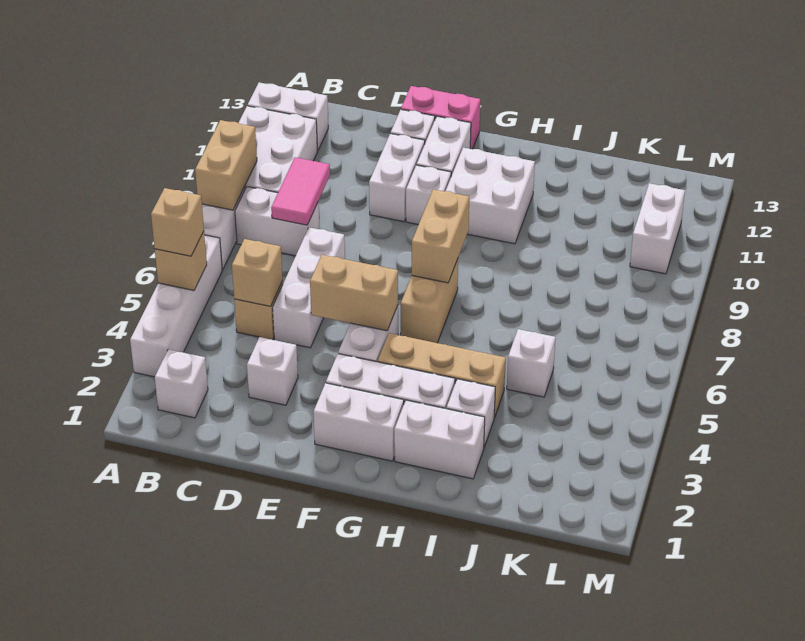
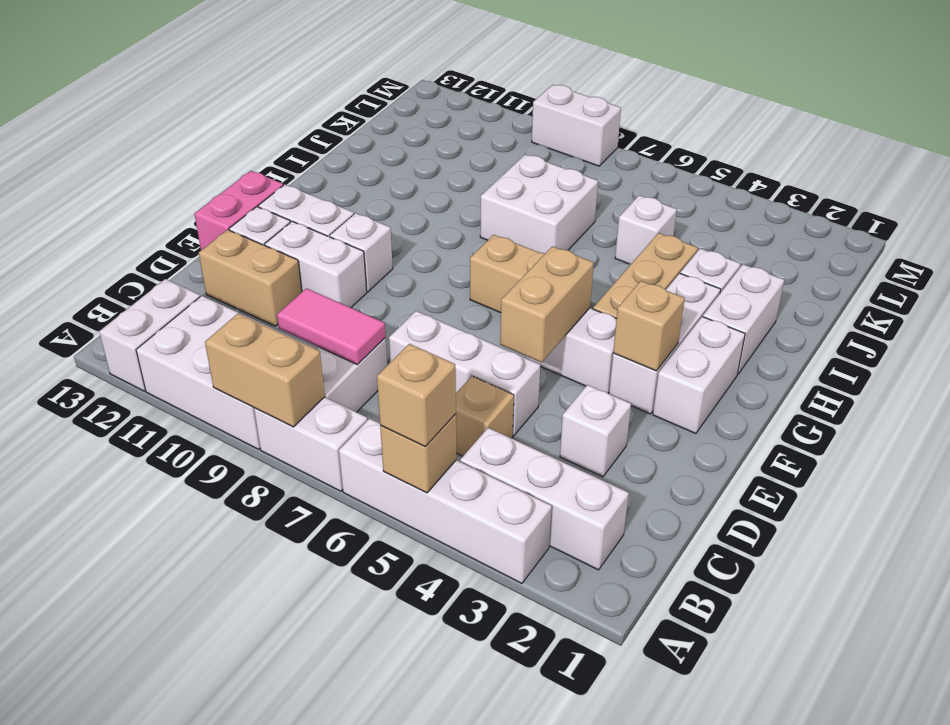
white brick B2 level 1 -> white brick B2:B4 level 1
tan brick C5 level 2 -> tan brick F3 level 2
tan brick G7:G8 level 2 -> tan brick D11:D12 level 1
white brick G10:H11 level 1 -> white brick I7:J8 level 1
white brick L10:L11 level 1 -> white brick M8:M9 level 1

